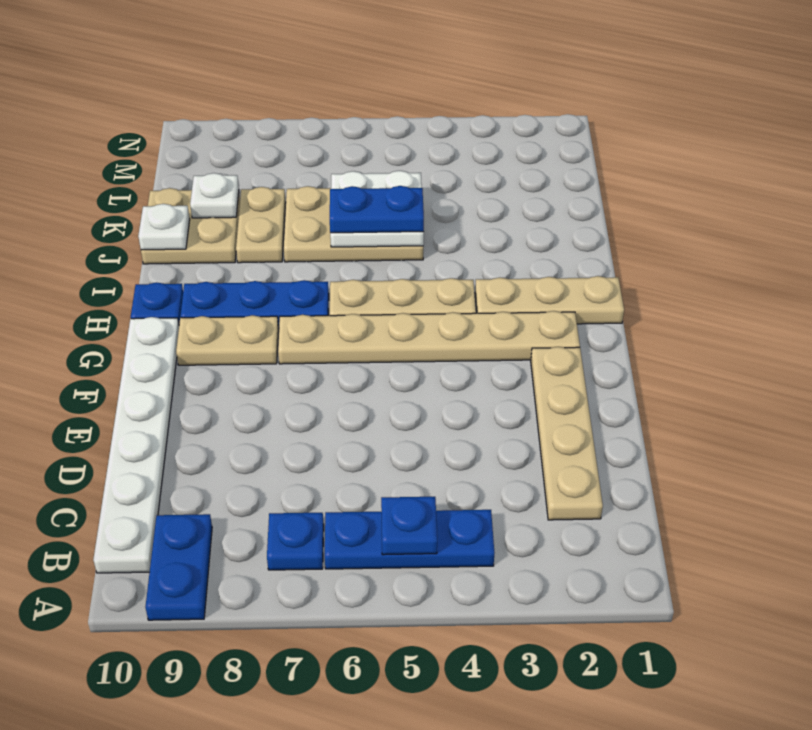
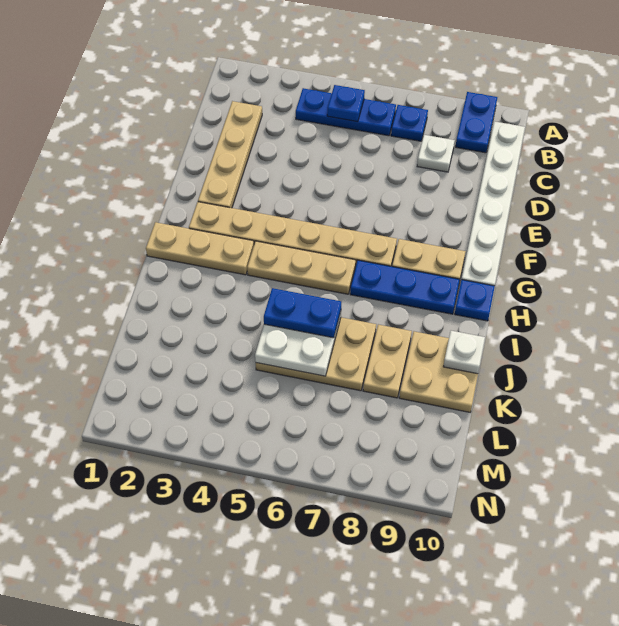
white plate K9 level 2 -> white plate C8 level 1

